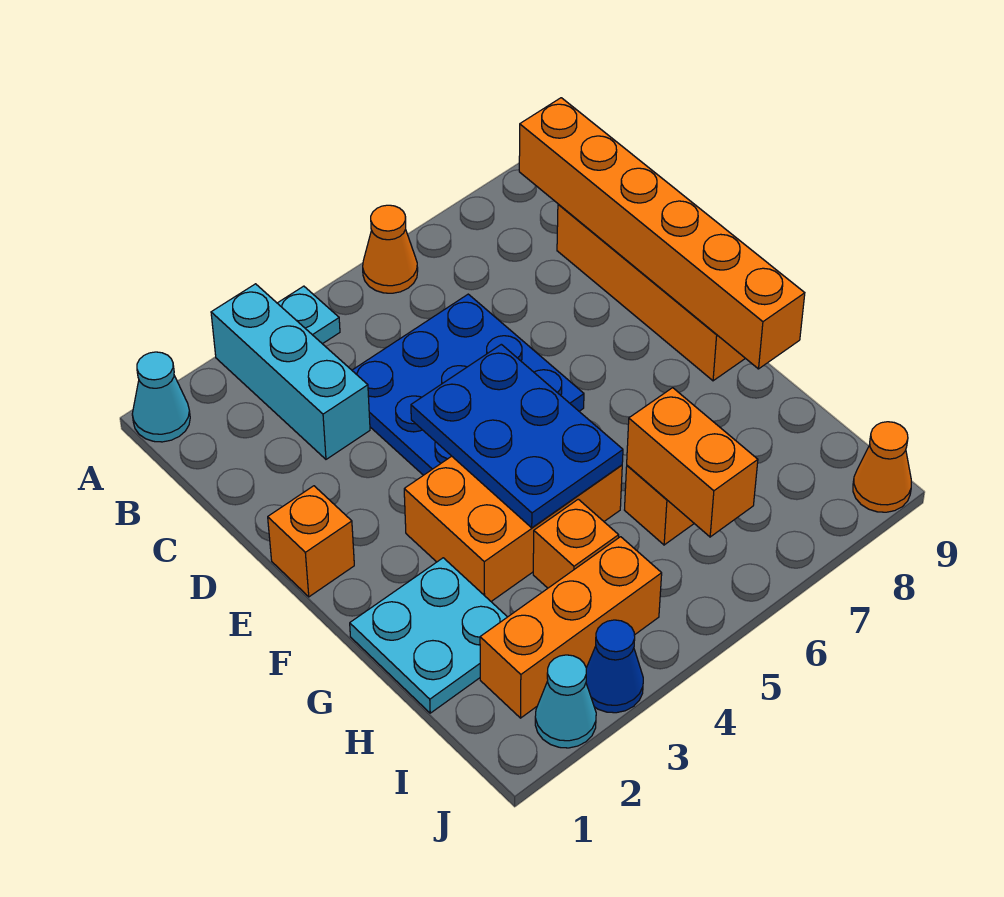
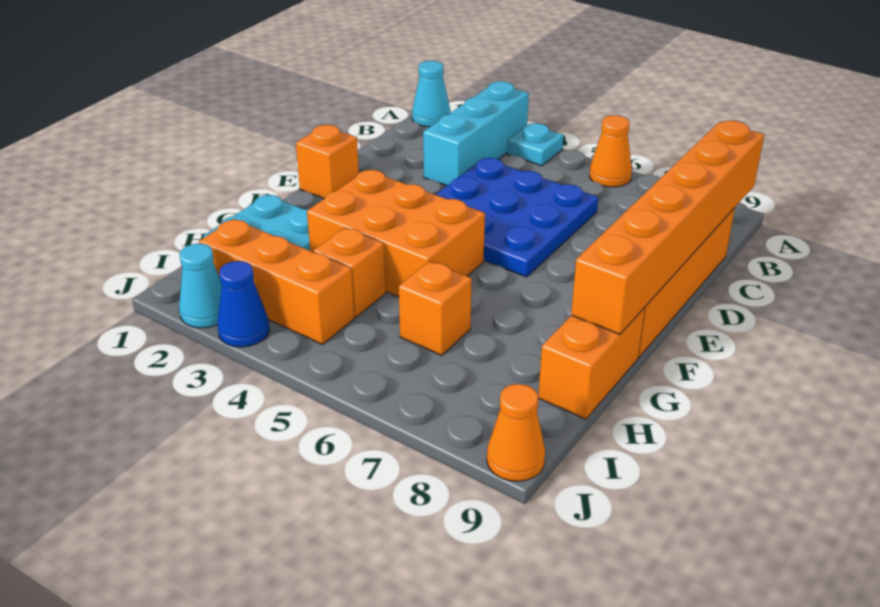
blue plate E4:G5 level 2 -> none
orange brick H6:I6 level 2 -> orange brick G9:H9 level 1

